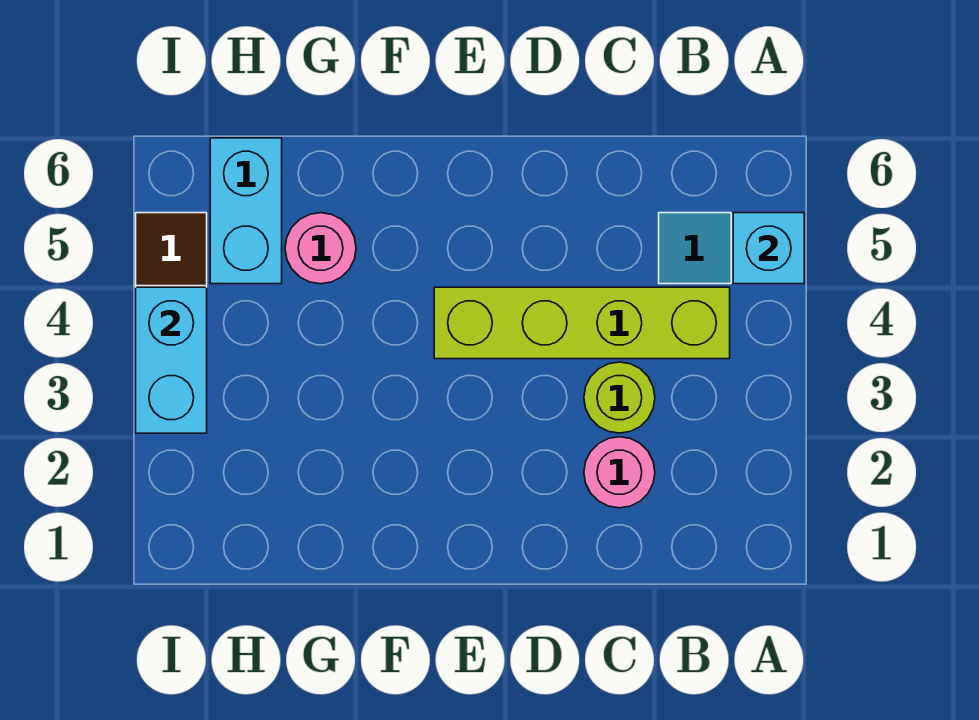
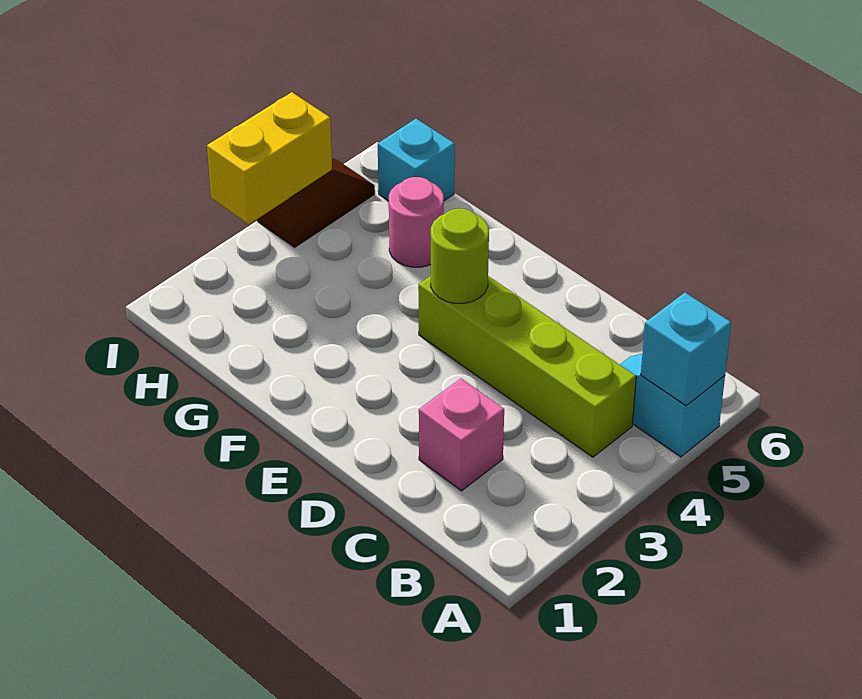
pink round brick C2 level 1 -> pink brick C2 level 1
lime round brick C3 level 1 -> lime round brick E4 level 2
cyan brick H5:H6 level 1 -> cyan brick H6 level 1
cyan brick I3:I4 level 2 -> yellow brick I3:I4 level 2

